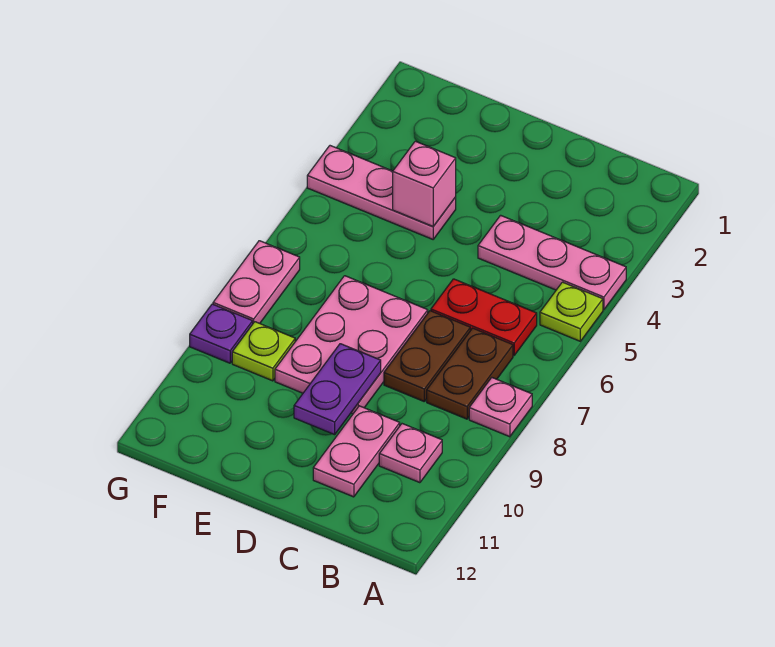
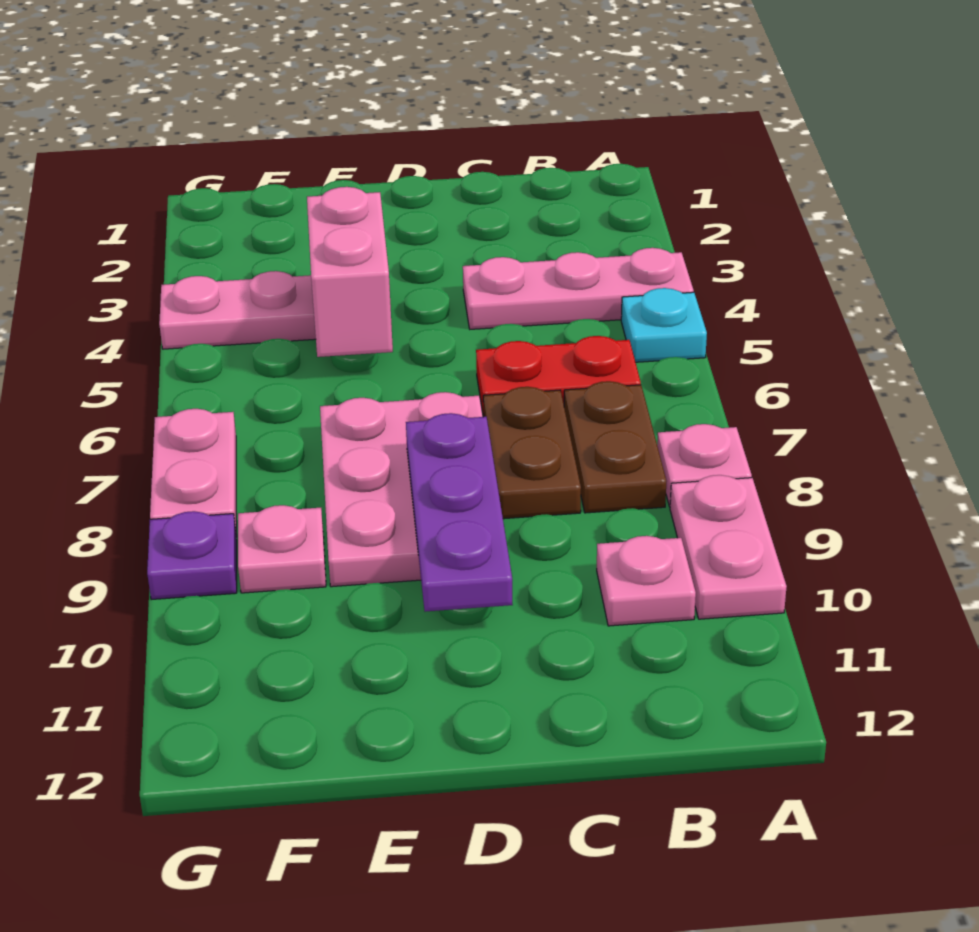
lime plate A5 level 1 -> cyan plate A5 level 1
pink plate C10:C11 level 1 -> pink plate A9:A10 level 1
purple plate D9:D10 level 2 -> purple plate D8:D10 level 2
pink brick E4 level 2 -> pink brick E4:E5 level 2
lime plate F9 level 1 -> pink plate F9 level 1

